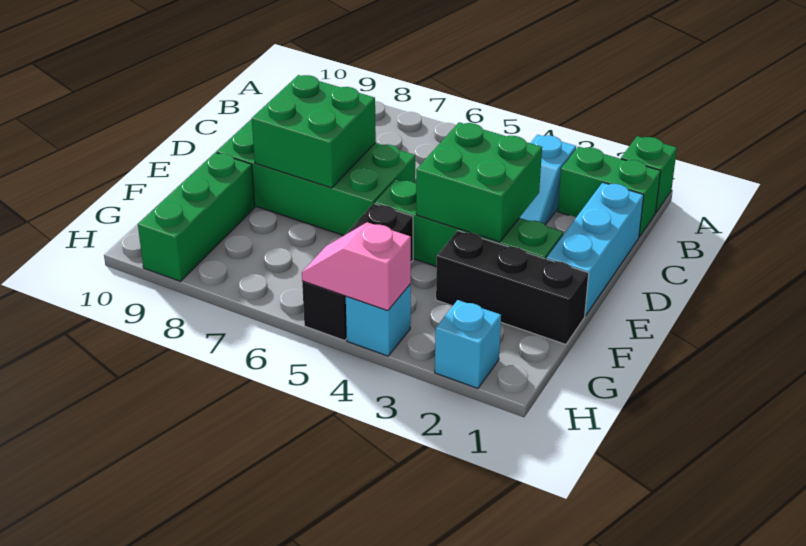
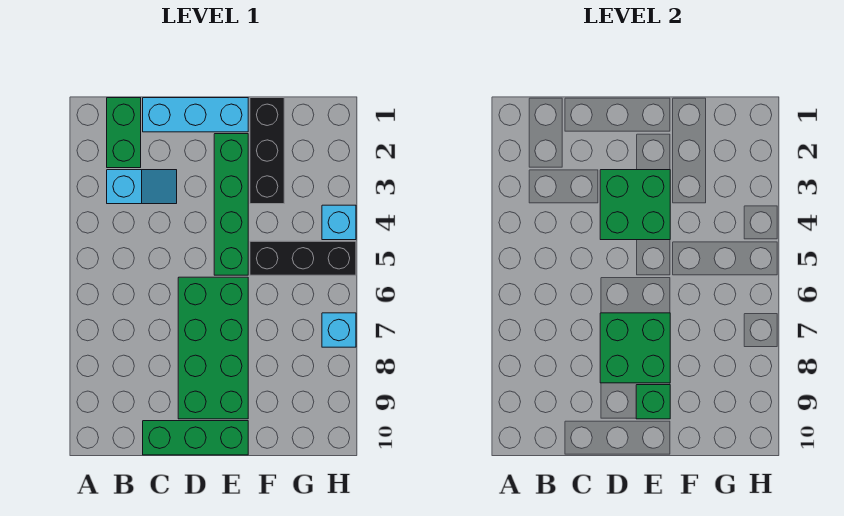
green brick A1 level 1 -> green brick E9 level 2
green brick F9:H9 level 1 -> green brick C10:E10 level 1
cyan brick H2 level 1 -> cyan brick H7 level 1
pink slope H4:H5 level 2 top 4 -> none

